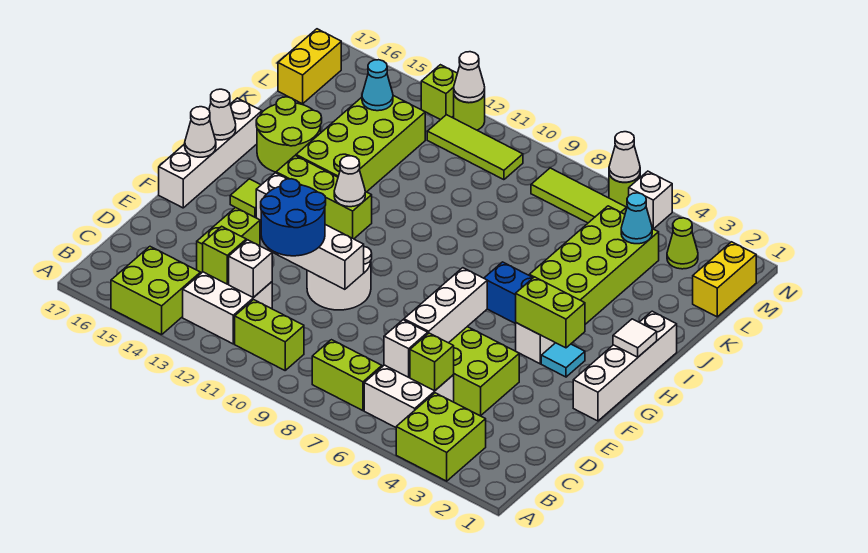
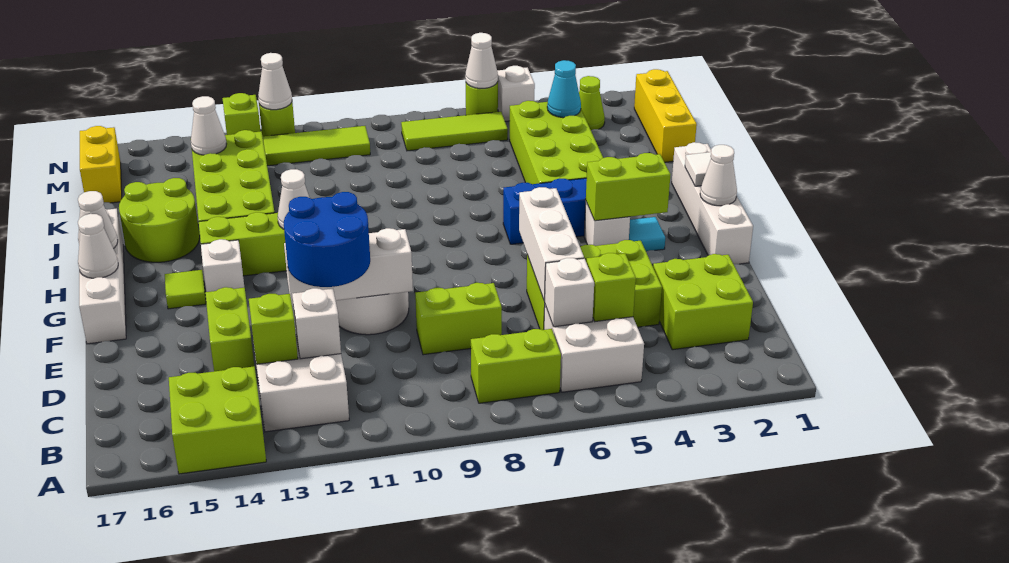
lime brick A3:B4 level 1 -> lime brick C2:D3 level 1
lime brick B10:B11 level 1 -> lime brick D8:D9 level 1
none -> white cone G1 level 2
yellow brick L1:M1 level 1 -> yellow brick K1:M1 level 1
cyan cone L14 level 2 -> white cone L14 level 2

